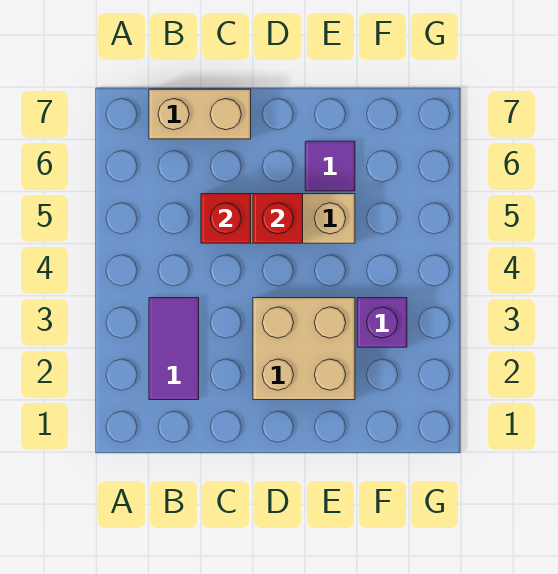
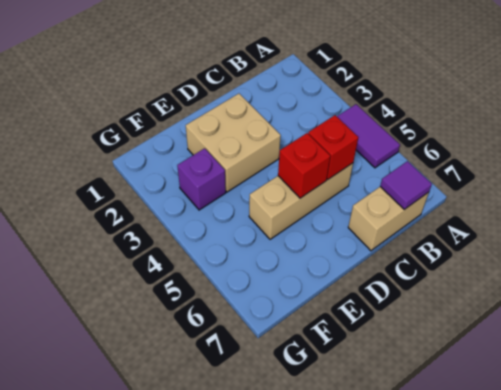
purple tile B2:B3 level 1 -> purple tile A4:A5 level 1
purple tile E6 level 1 -> purple tile B7 level 2

